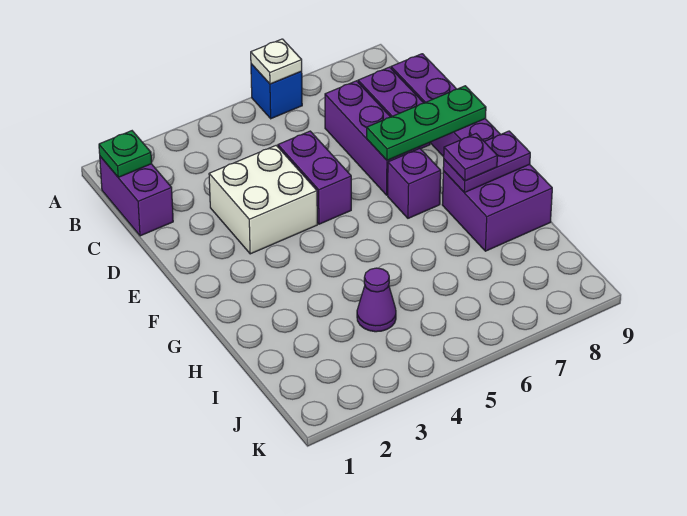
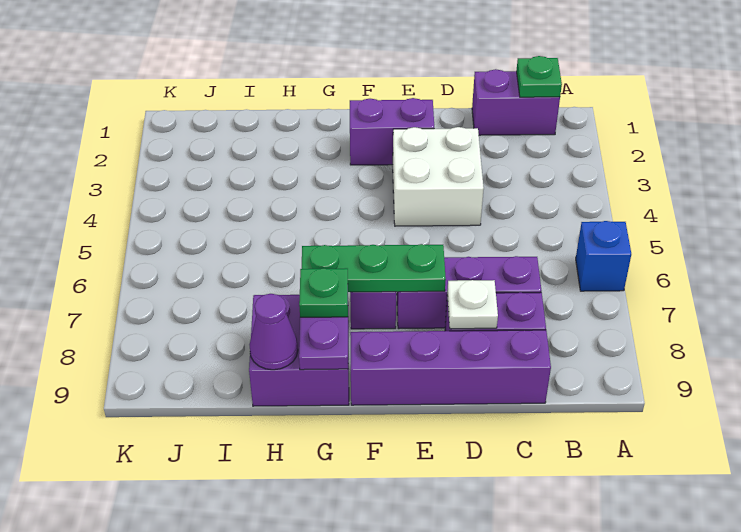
white plate A6 level 2 -> white plate D8 level 2
purple brick D5:E5 level 1 -> purple brick E2:F2 level 1
green plate E7:E9 level 2 -> green plate E7:G7 level 2
purple plate G8 level 3 -> green plate G8 level 3
purple cone I4 level 1 -> purple cone H9 level 2

